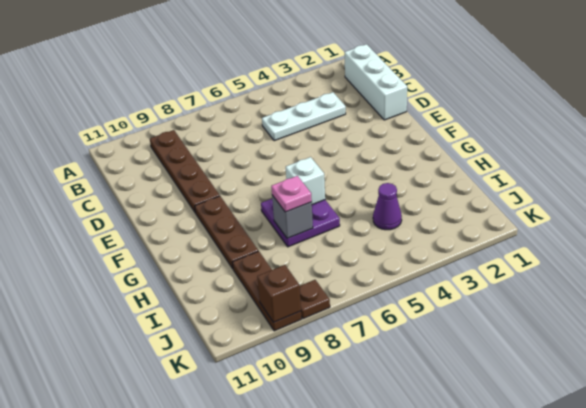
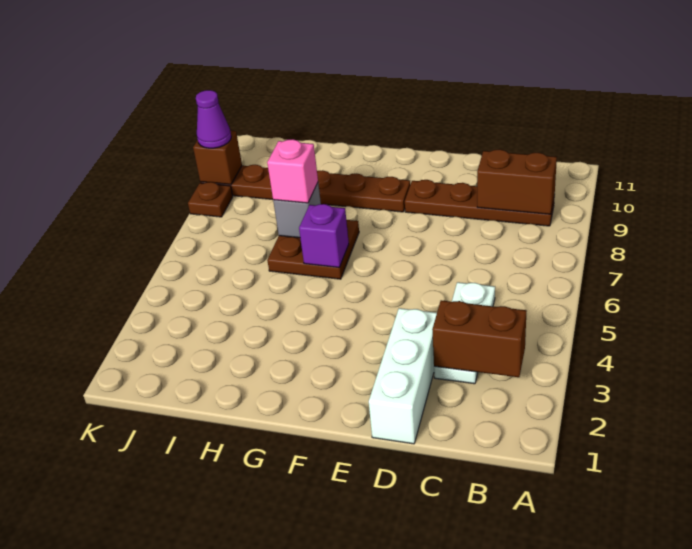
white brick B1:D1 level 1 -> white brick D1:D3 level 1
none -> brown brick B3:C3 level 2
none -> brown brick B9:C9 level 2
purple plate G6:H7 level 1 -> brown plate G6:H7 level 1
white brick G6 level 2 -> purple brick G6 level 2
pink plate H7 level 3 -> pink brick H7 level 3
purple cone I4 level 1 -> purple cone K9 level 3

